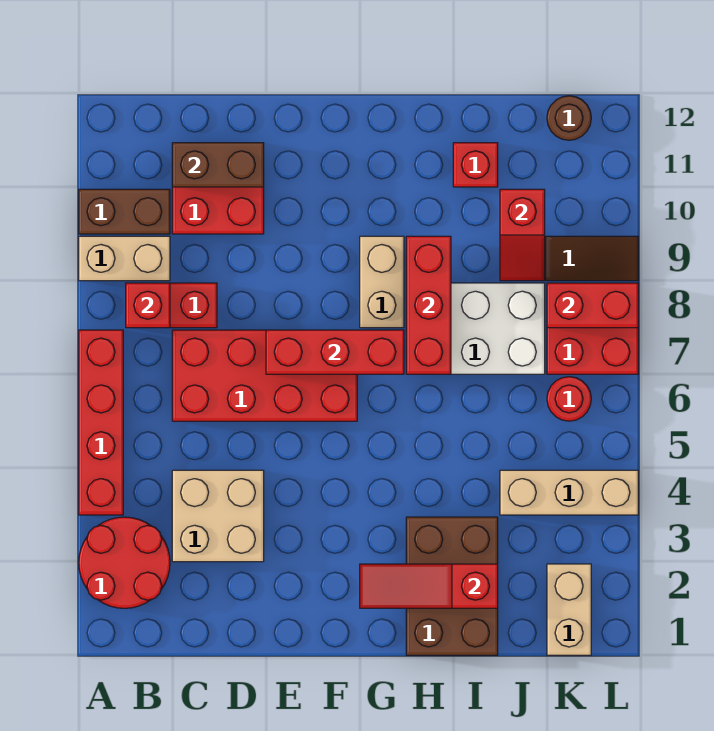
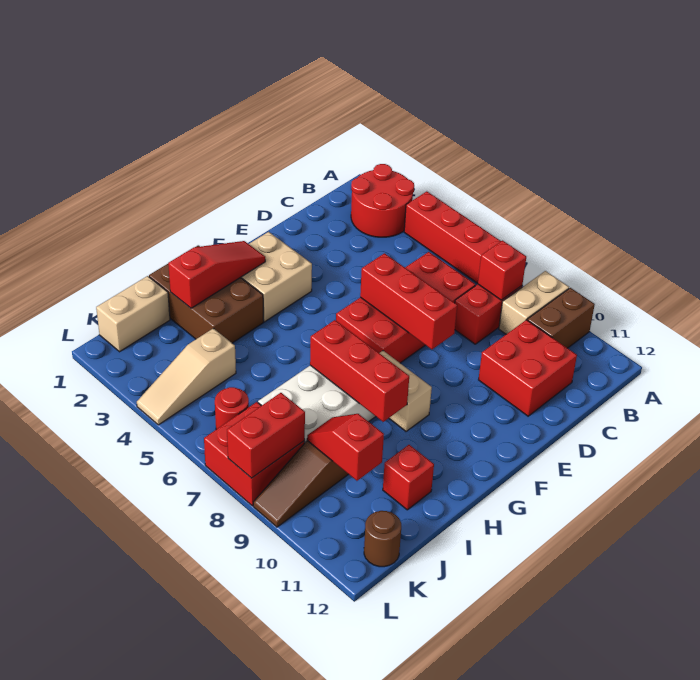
tan brick C3:D4 level 1 -> tan brick F2:G3 level 1
brown brick C11:D11 level 2 -> none
red brick E7:G7 level 2 -> red brick E6:E8 level 2
tan brick J4:L4 level 1 -> tan slope J4:L4 level 1 top J
tan brick K1:K2 level 1 -> tan brick J1:K1 level 1

